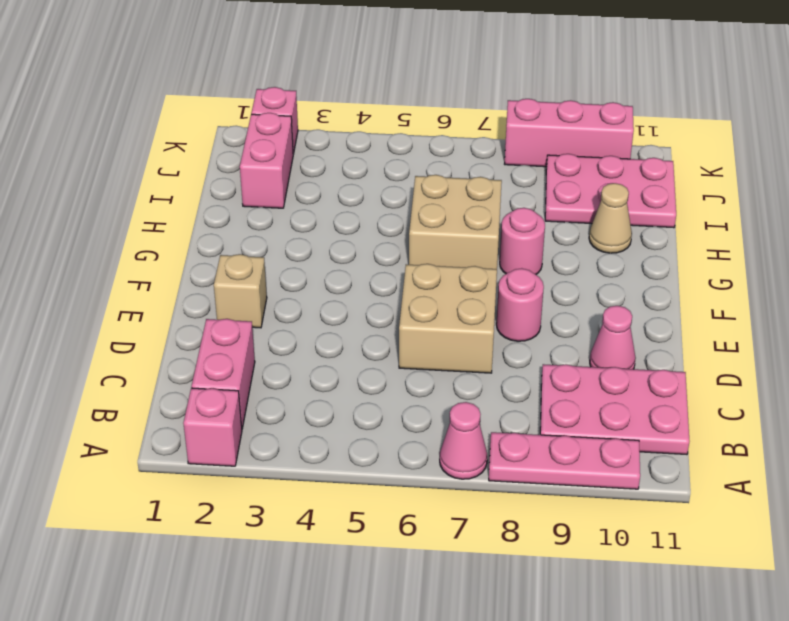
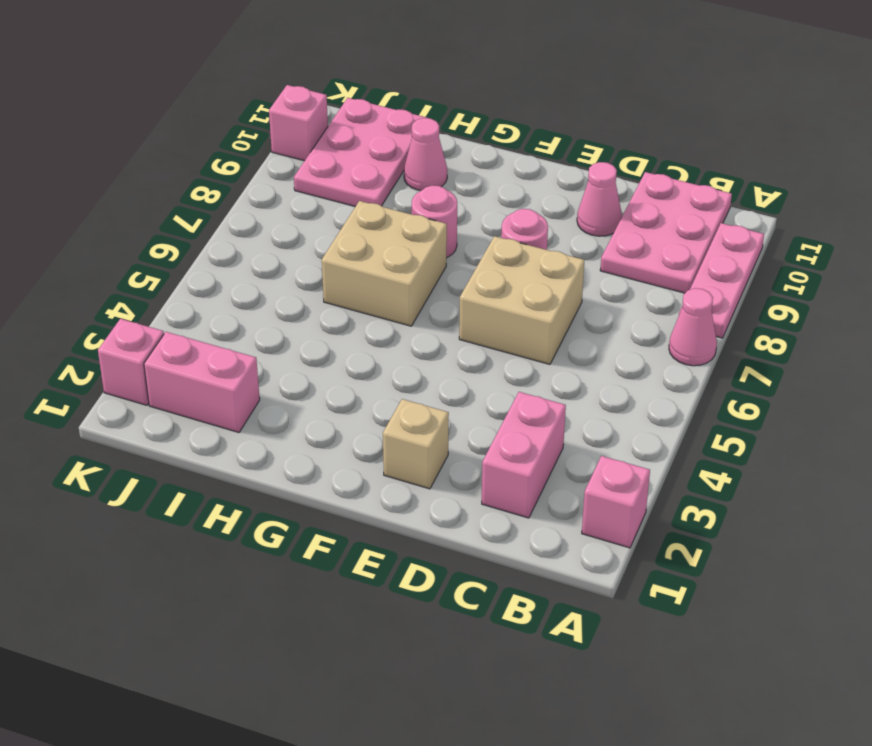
pink brick B2:C2 level 1 -> pink brick C2:C3 level 1
tan cone H10 level 1 -> pink cone H10 level 1
pink brick K8:K10 level 1 -> pink brick K10 level 1

